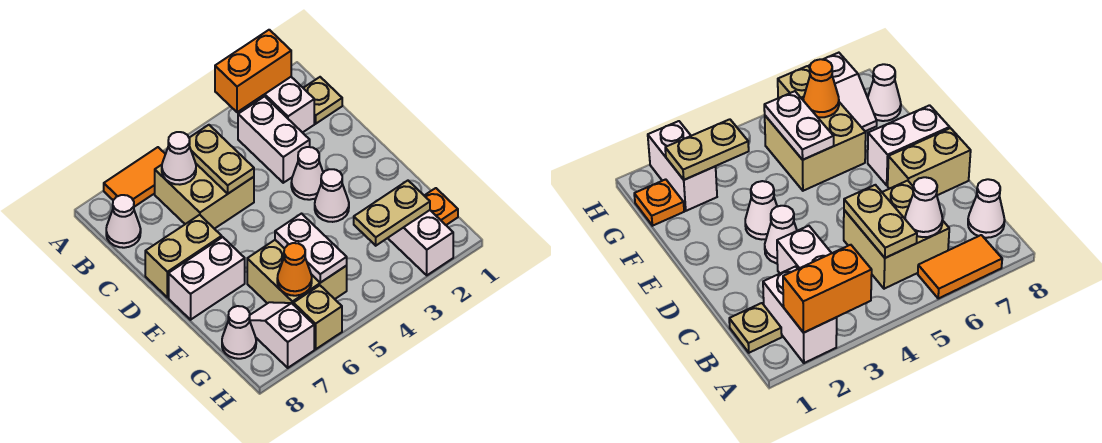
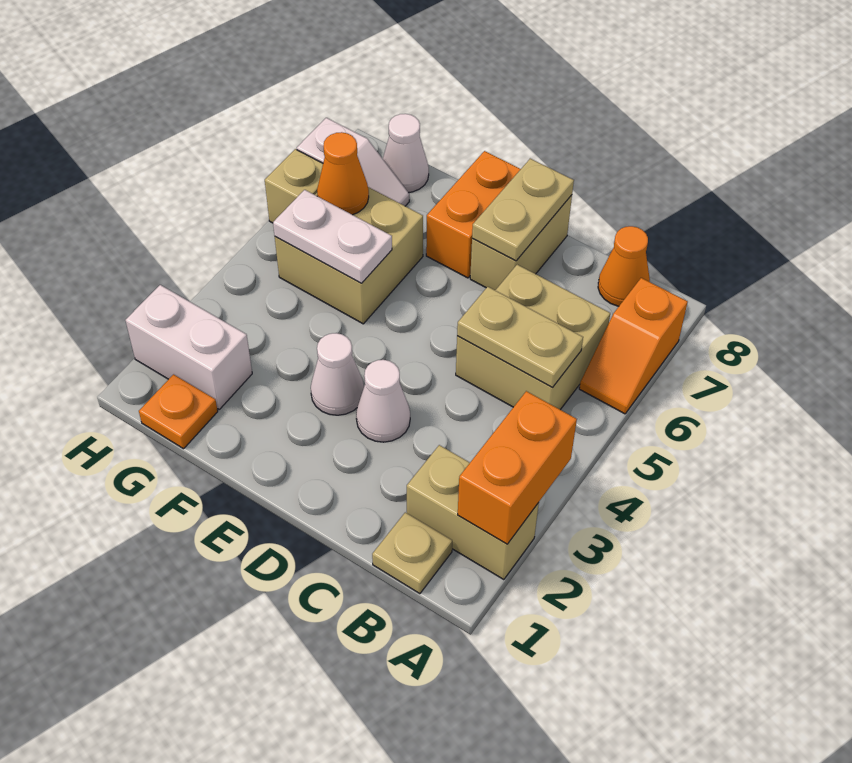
white brick A2:B2 level 1 -> tan brick A2:B2 level 1
orange tile A6:A7 level 1 -> orange slope A6:A7 level 1 top 7
white brick B3:C3 level 1 -> none
white cone B6 level 2 -> none
white cone B8 level 1 -> orange cone B8 level 1
white brick E7:E8 level 1 -> orange brick E7:E8 level 1
tan plate G2:G3 level 2 -> tan plate D7:D8 level 2

